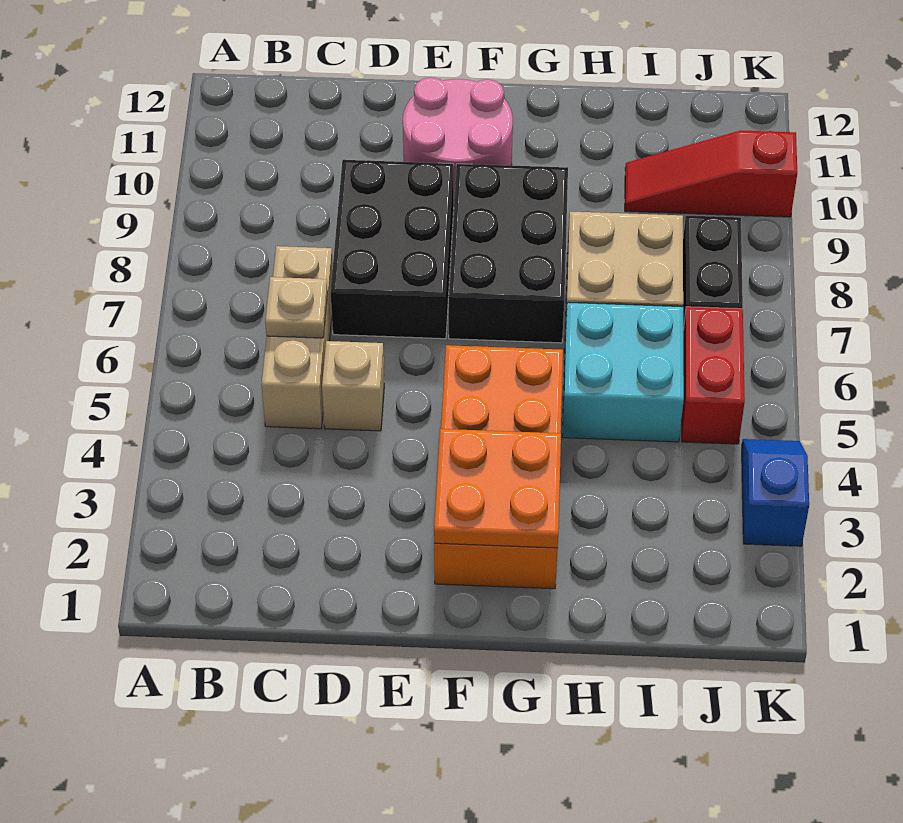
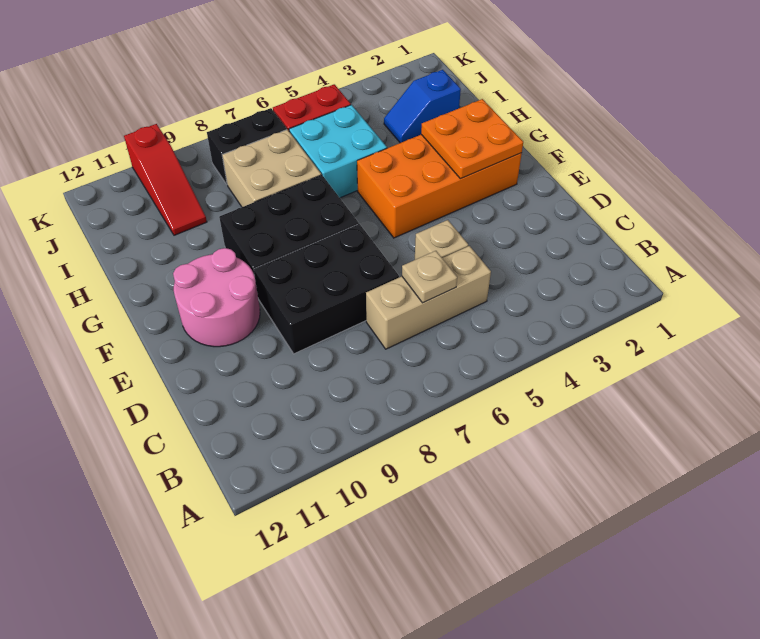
blue slope K3:K4 level 1 top 3 -> blue slope I2:I3 level 1 top 2

